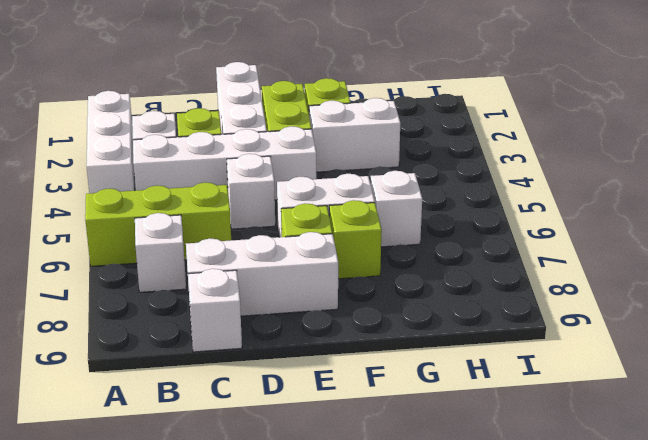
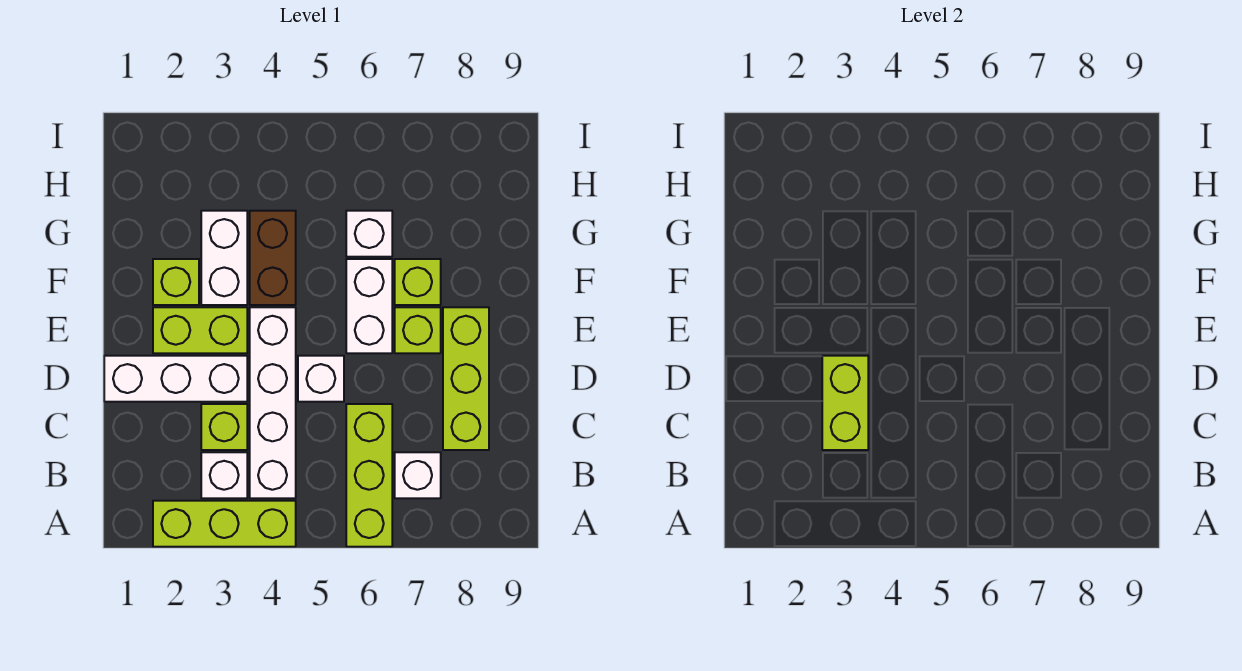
white brick A2:A4 level 1 -> lime brick A2:A4 level 1
none -> lime brick C3:D3 level 2
white brick C8:E8 level 1 -> lime brick C8:E8 level 1
white brick C9 level 1 -> none
none -> brown brick F4:G4 level 1

